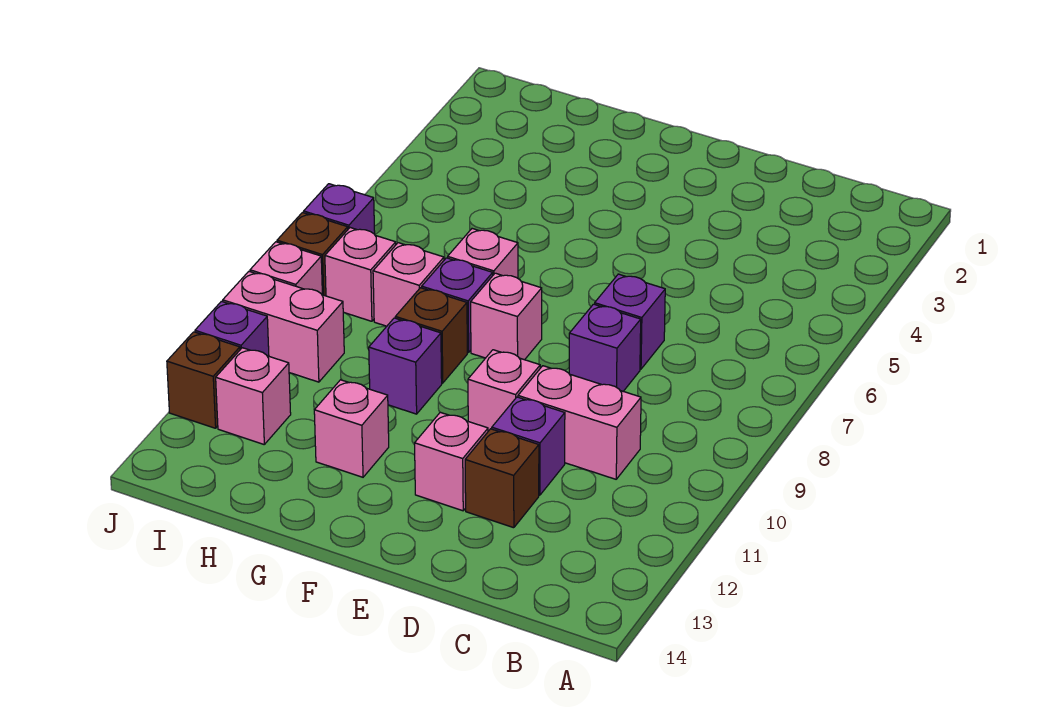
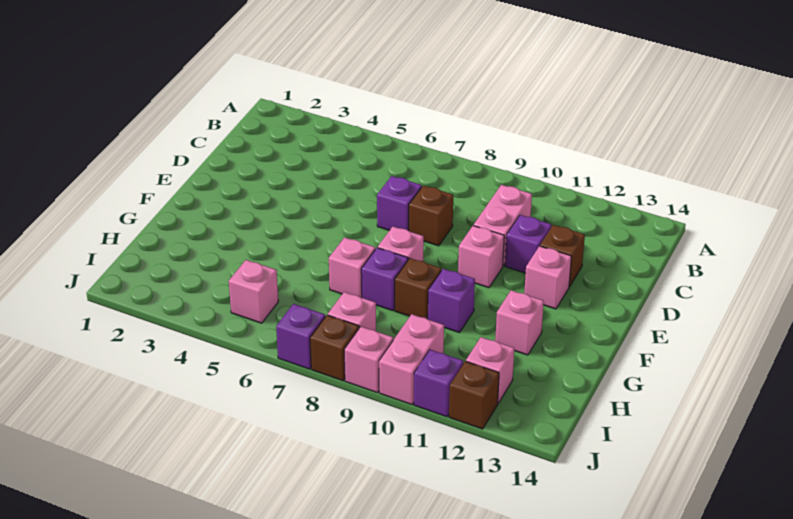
purple brick D8 level 1 -> brown brick D8 level 1
pink brick H8 level 1 -> pink brick I5 level 1

